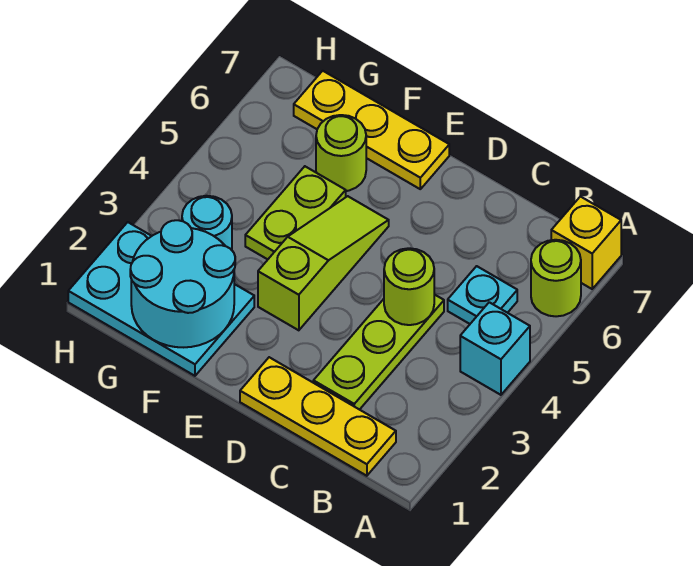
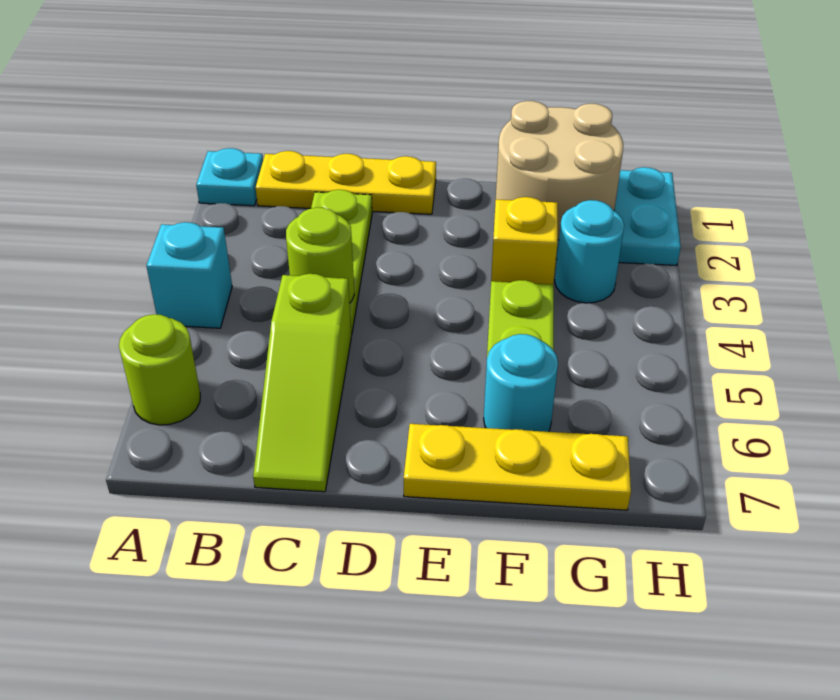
yellow brick A7 level 1 -> yellow brick F3 level 1
cyan plate B5 level 1 -> cyan plate A1 level 1
lime slope E3:E5 level 1 top 3 -> lime slope C5:C7 level 1 top 5
cyan round brick F1:G2 level 2 -> tan round brick F1:G2 level 2
lime round brick F6 level 1 -> cyan round brick F6 level 1

